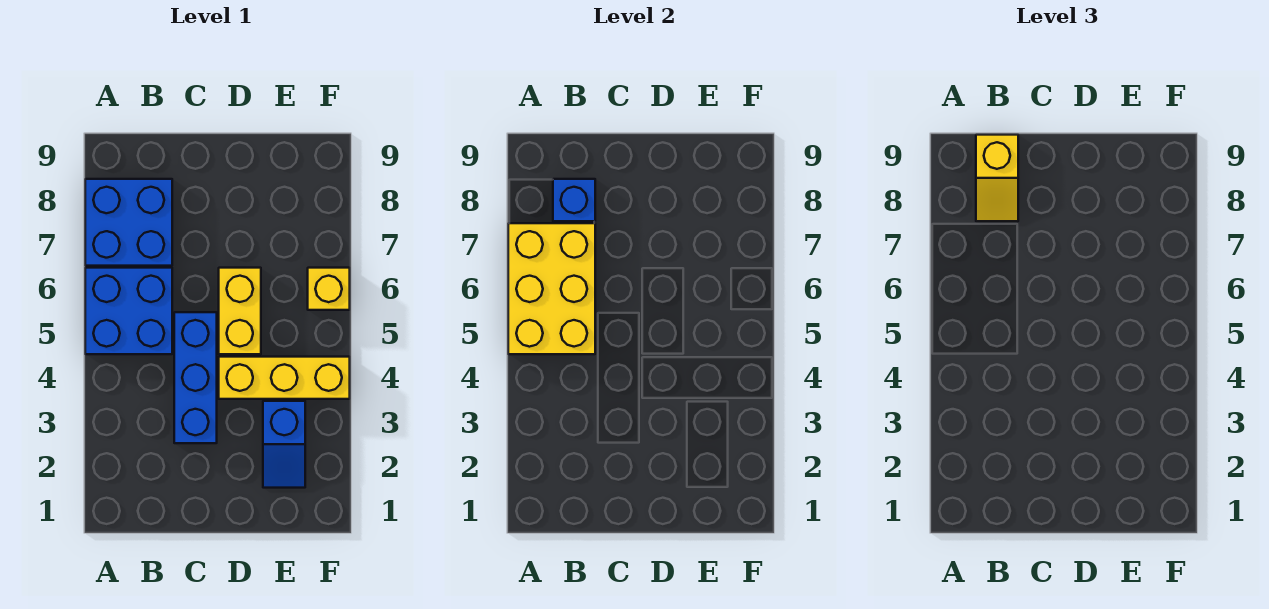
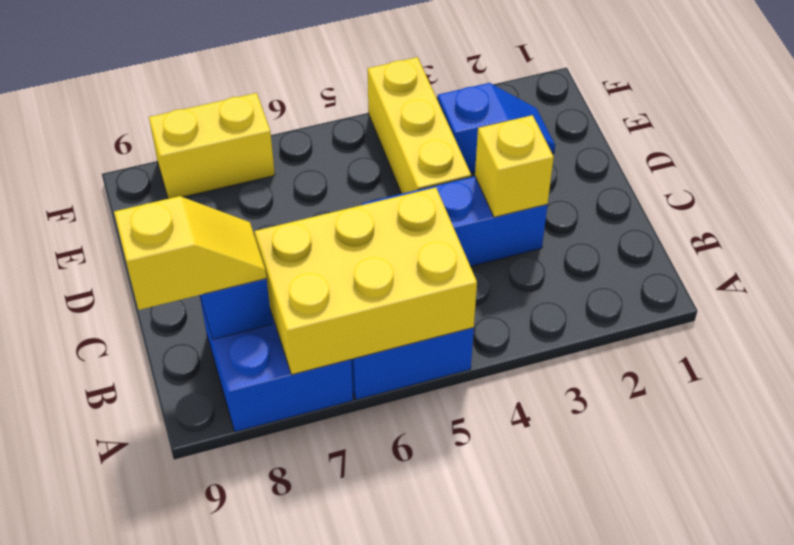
yellow brick D5:D6 level 1 -> yellow brick F7:F8 level 1
yellow brick F6 level 1 -> yellow brick C3 level 2

